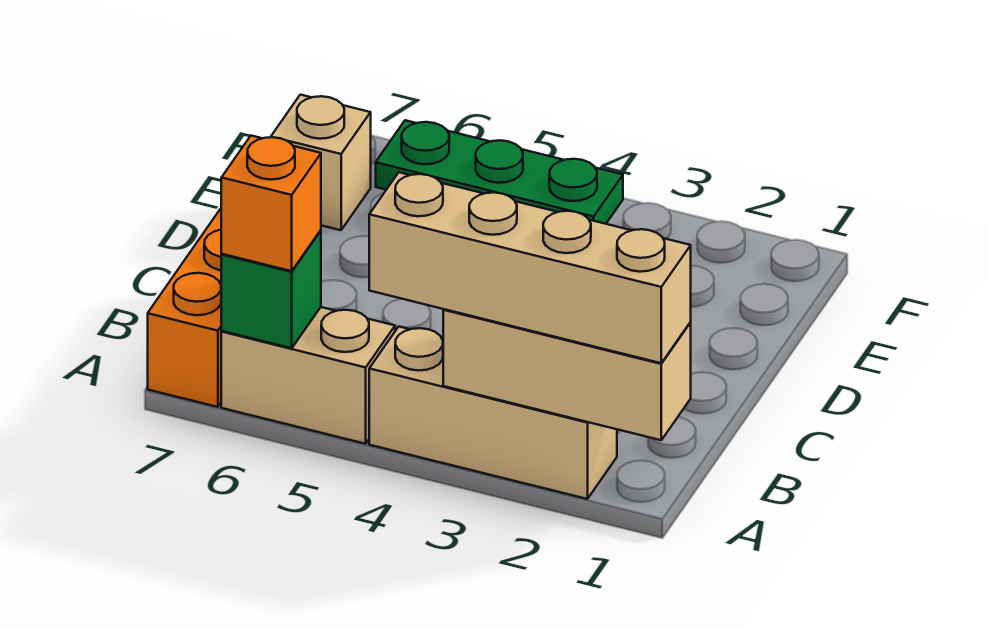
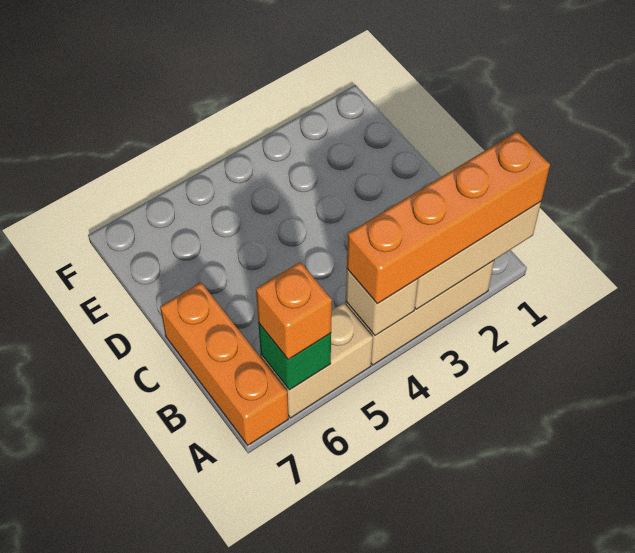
tan brick A1:A4 level 3 -> orange brick A1:A4 level 3
tan brick E7 level 1 -> tan brick A4 level 2
green plate F4:F6 level 1 -> none

